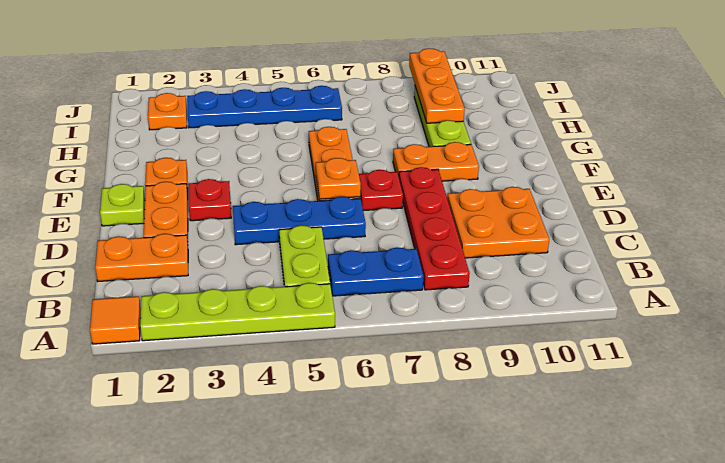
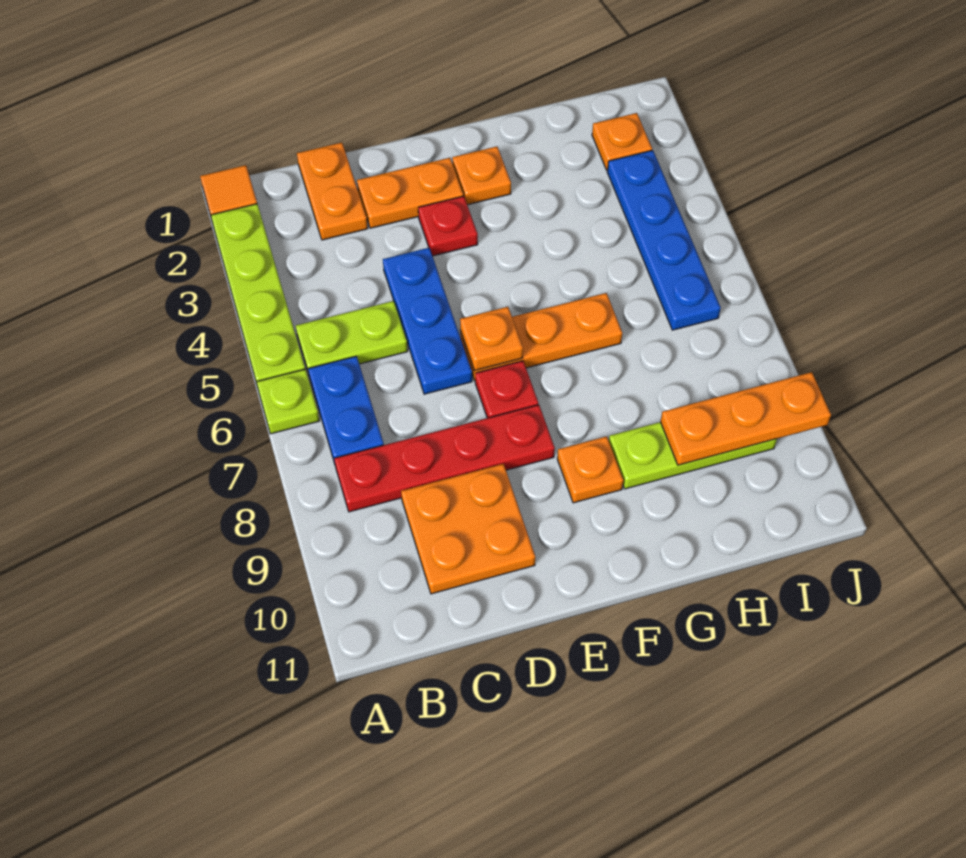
lime plate E1 level 1 -> lime plate A6 level 1
orange plate F8:F9 level 1 -> orange plate F9 level 1

